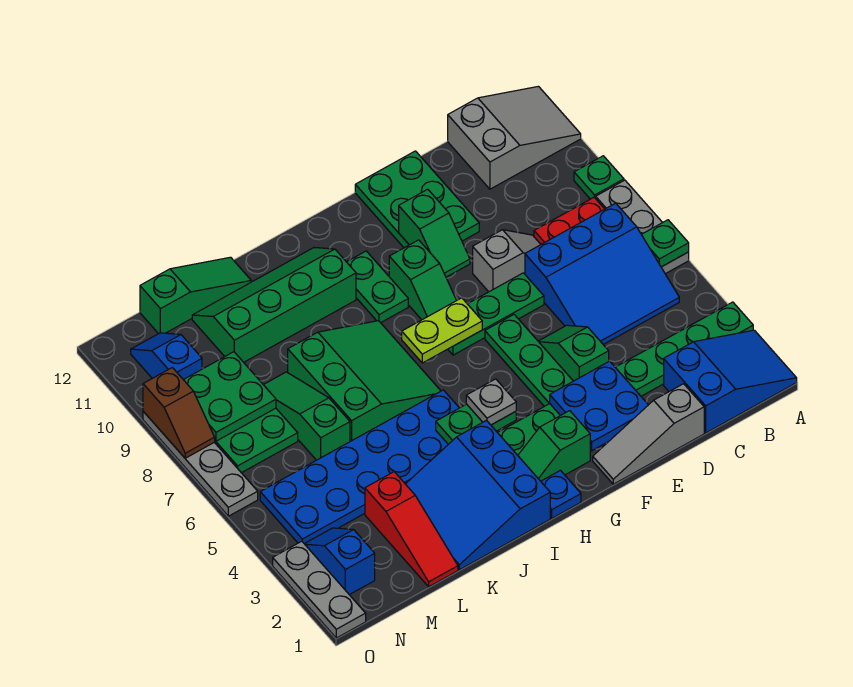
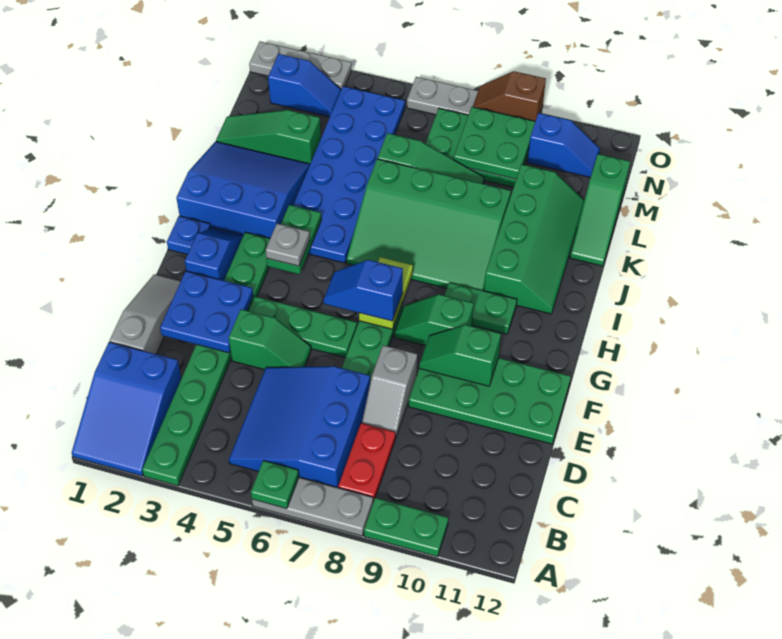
green plate A9 level 1 -> green plate A9:A10 level 1
grey slope A11:C12 level 1 top C -> none
green plate E10:F12 level 1 -> green plate E9:F12 level 1
green slope G2:H2 level 1 top G -> blue slope G2:H2 level 1 top G
none -> blue slope G6:G7 level 3 top 7
green slope I6:K8 level 1 top K -> green slope I6:K9 level 1 top K
red slope L1:L3 level 1 top 3 -> green slope L1:L3 level 1 top 3

